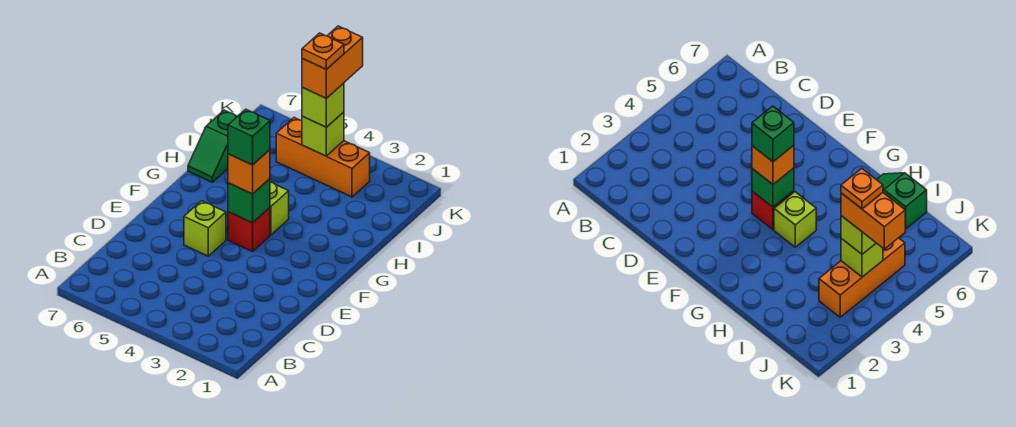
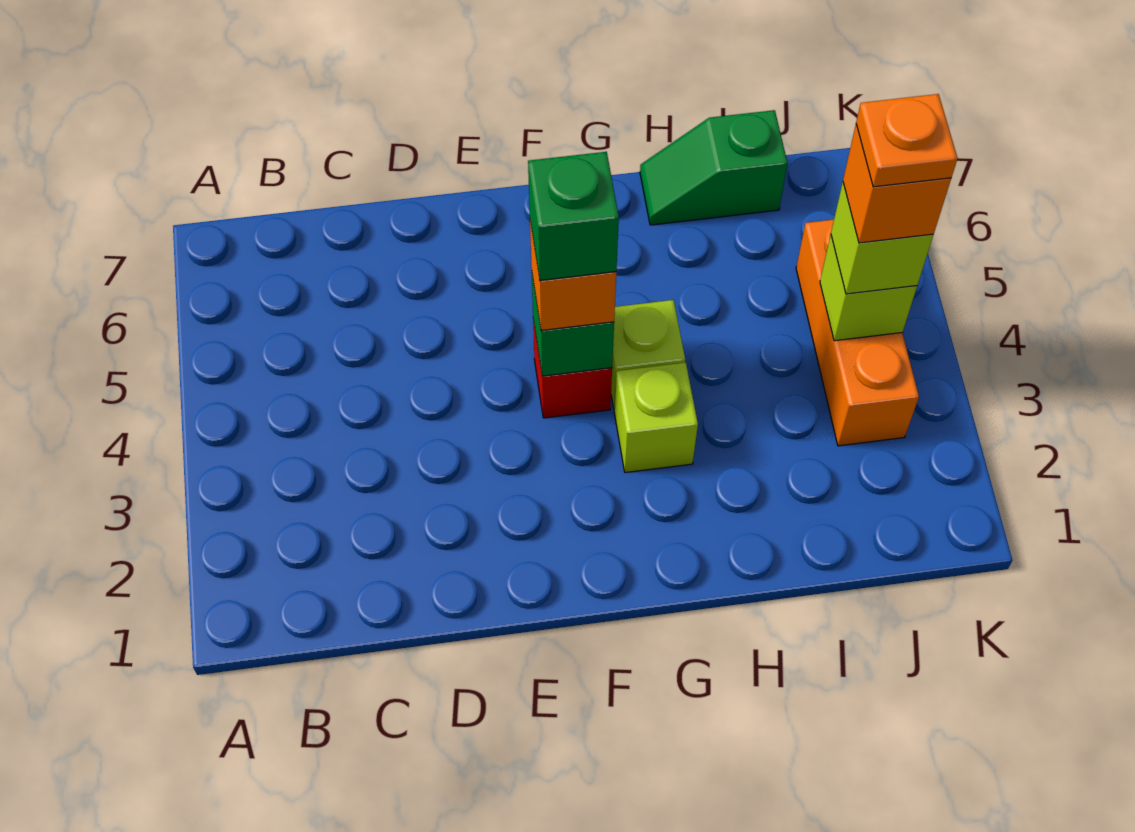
lime brick E5 level 1 -> lime brick G3 level 1
orange brick J4:K4 level 4 -> orange brick J4 level 4

